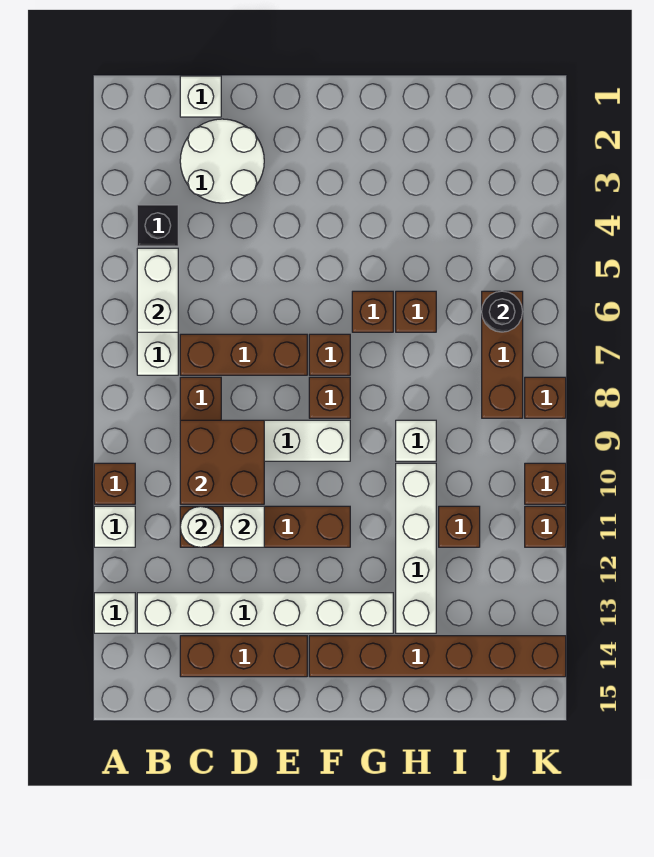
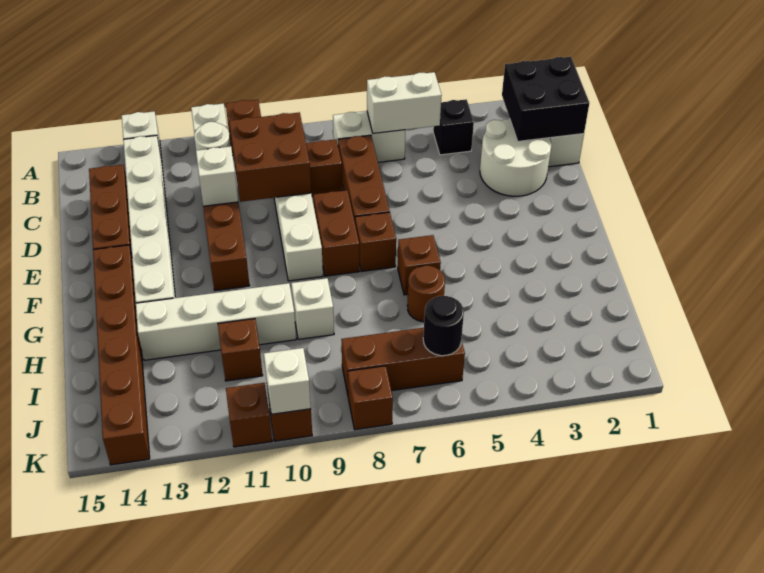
none -> black brick B1:C2 level 2
brown brick F8 level 1 -> brown brick E8:F8 level 1
brown brick H6 level 1 -> brown round brick H6 level 1
none -> white brick K10 level 2

